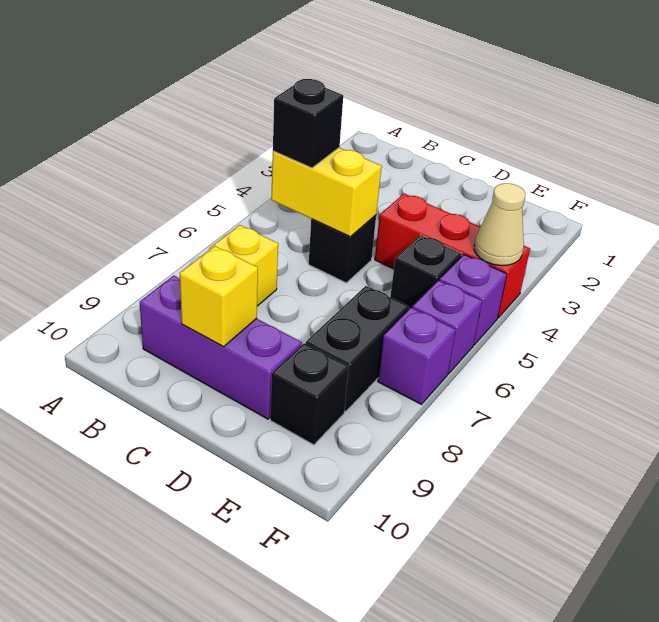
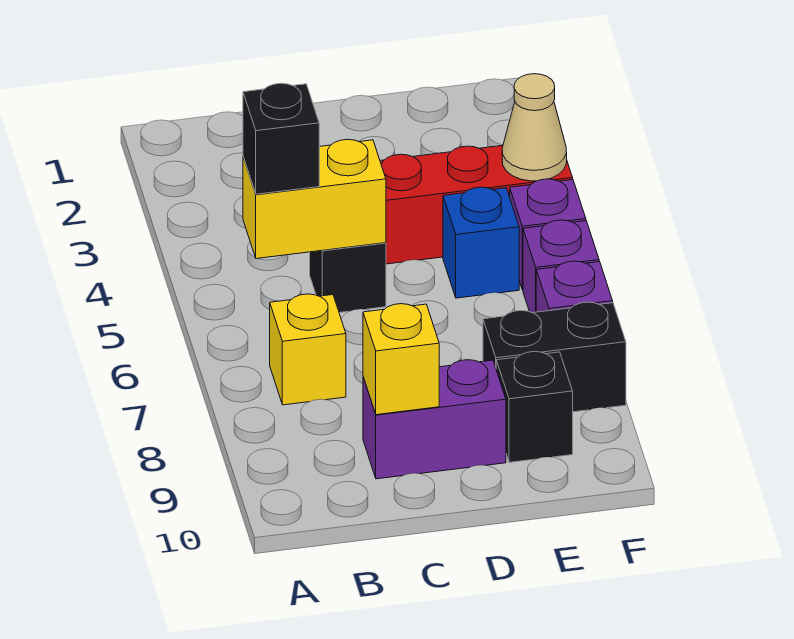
purple brick B9:D9 level 1 -> purple brick C9:D9 level 1
black brick E5 level 1 -> blue brick E5 level 1
black brick E7:E8 level 1 -> black brick E8:F8 level 1

